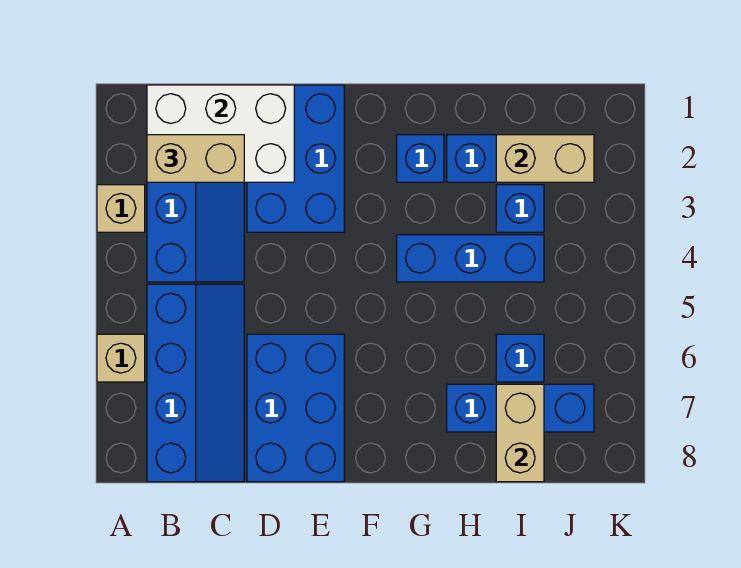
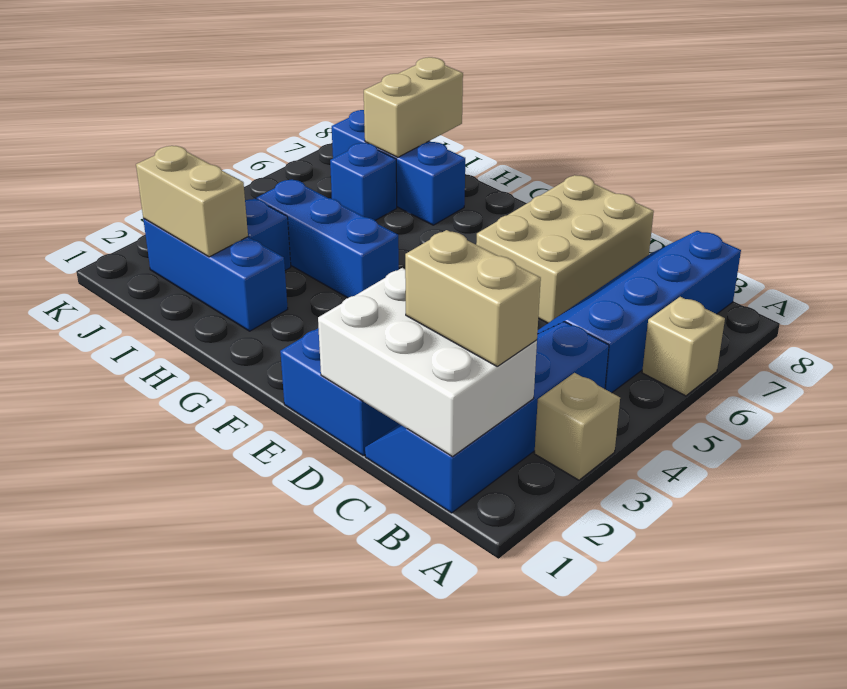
blue brick D6:E8 level 1 -> tan brick D6:E8 level 1
blue brick G2 level 1 -> none

